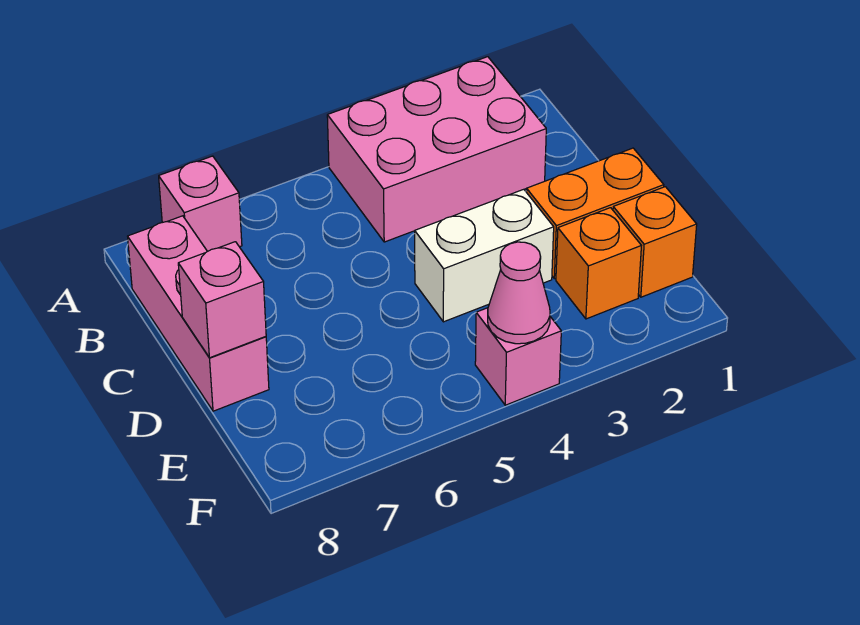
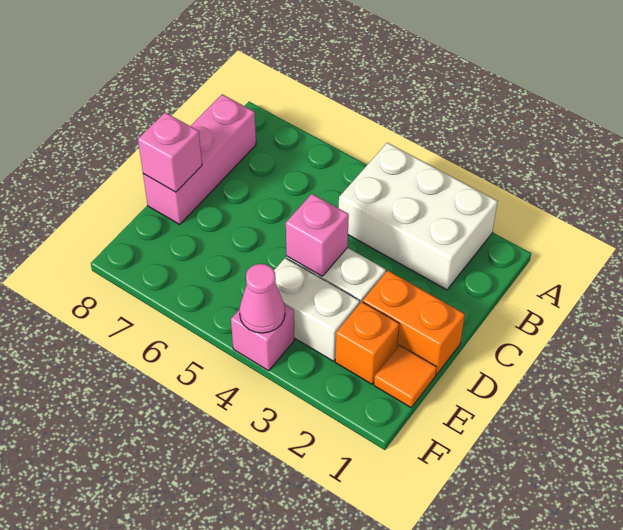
pink brick A2:B4 level 1 -> white brick A2:B4 level 1
pink brick A7 level 1 -> pink brick D4 level 2
orange brick E1 level 1 -> orange tile E1 level 1
none -> white brick E3:E4 level 1

